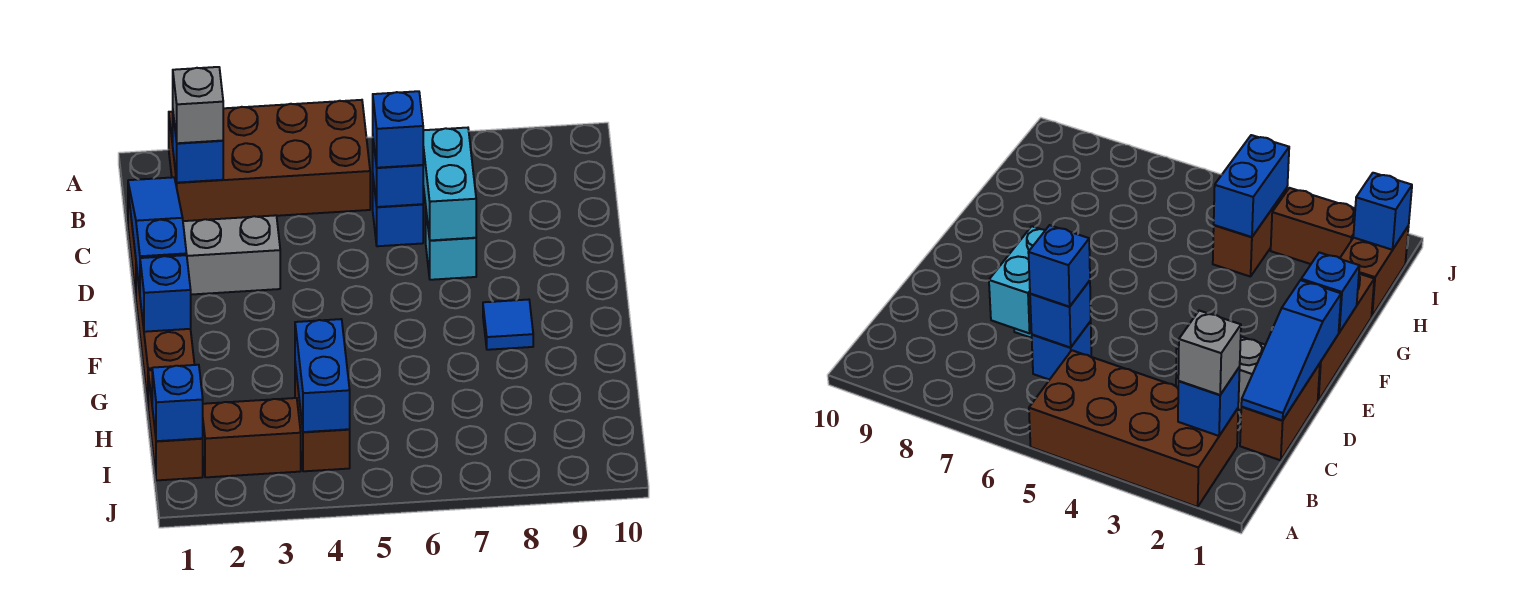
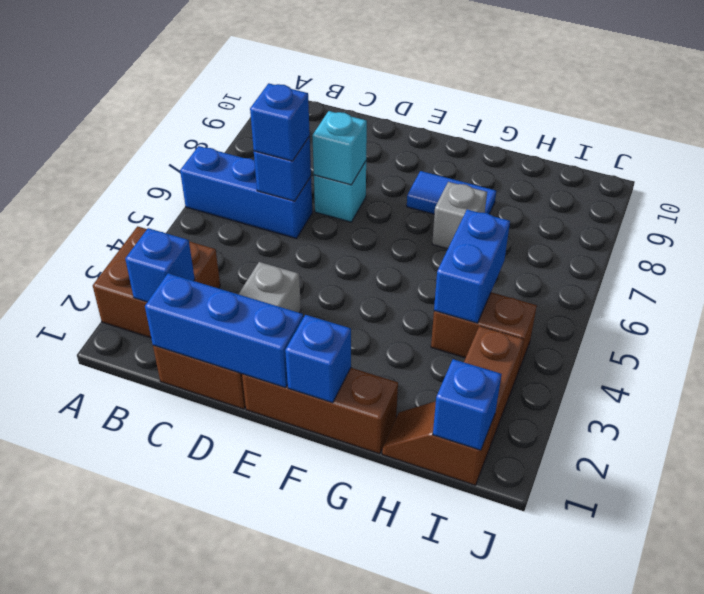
brown brick A2:B5 level 1 -> brown brick A2:B3 level 1
grey brick B2 level 3 -> grey brick G7 level 1
blue slope C1:E1 level 2 top E -> blue brick C1:E1 level 2
blue brick C6 level 1 -> blue brick A6:C6 level 1
cyan brick C7:D7 level 2 -> cyan brick D7 level 2
blue tile F8 level 1 -> blue tile F8:G8 level 1
brown brick H1:I1 level 1 -> brown slope H1:I1 level 1 top I
blue brick H4:I4 level 2 -> blue brick H4:H5 level 2

